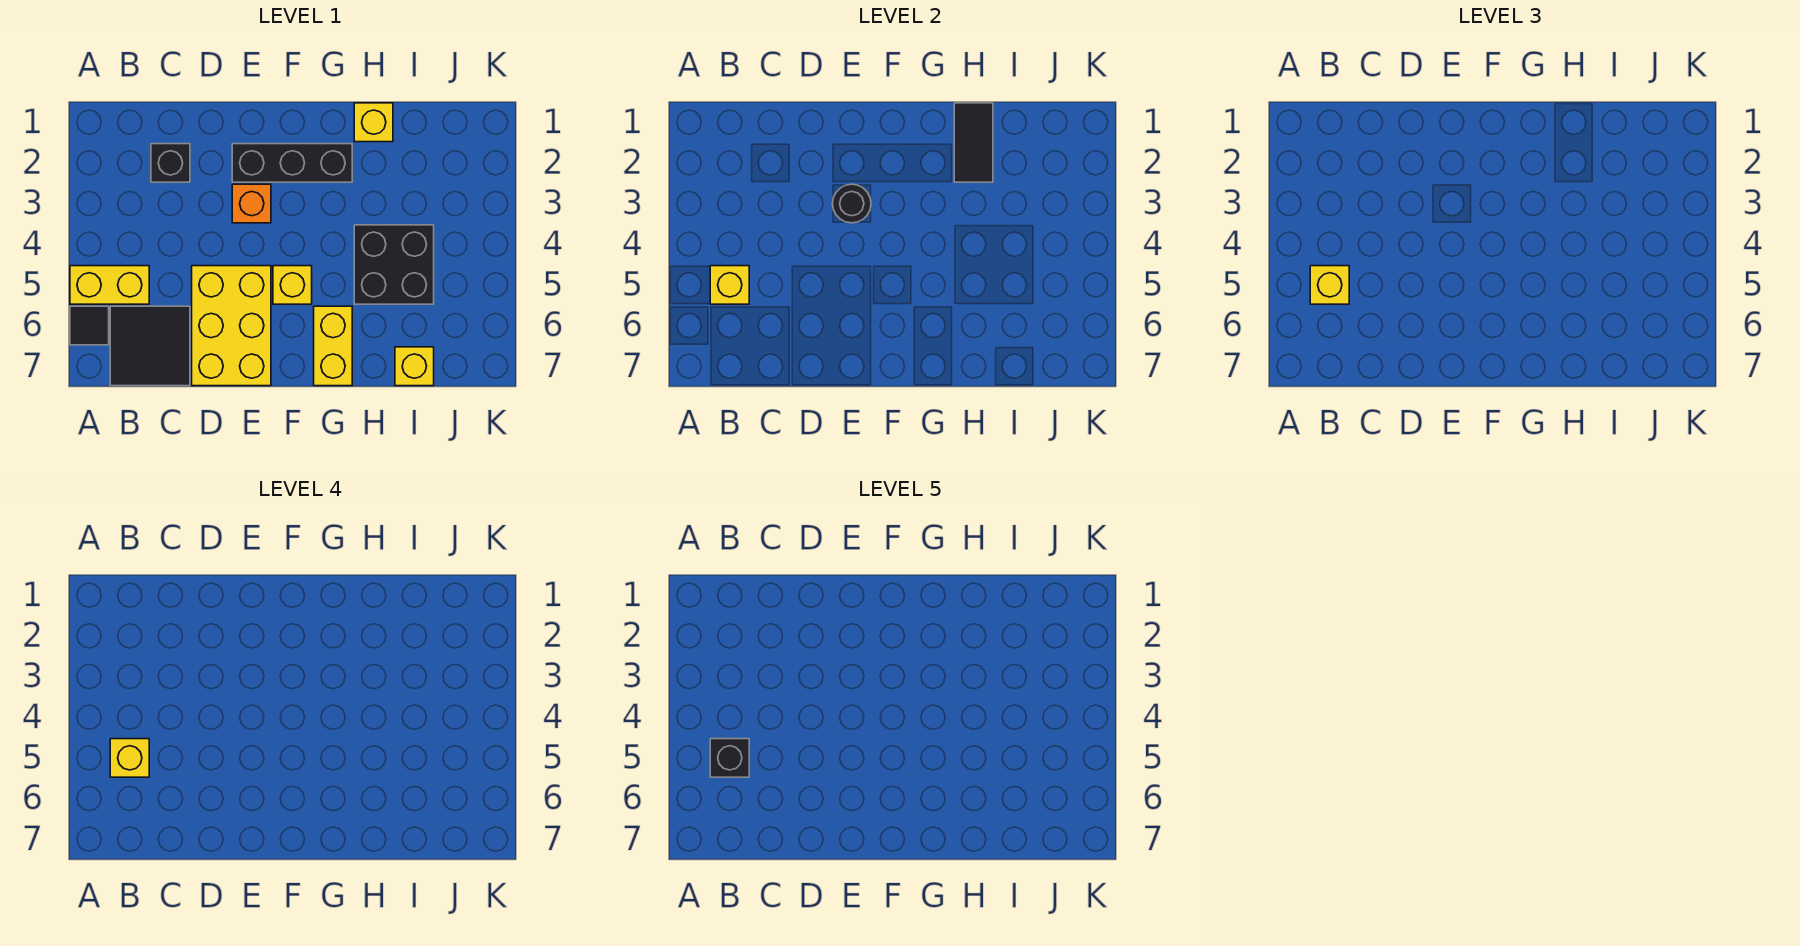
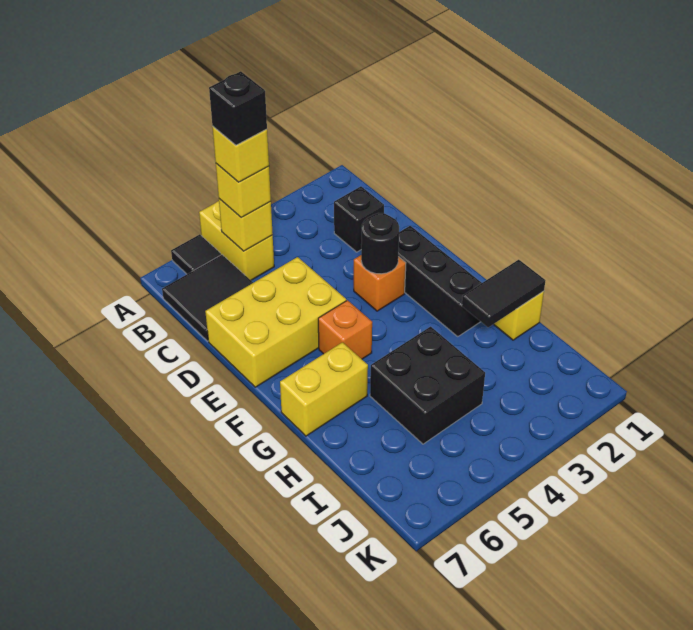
yellow brick F5 level 1 -> orange brick F5 level 1
yellow brick I7 level 1 -> none

